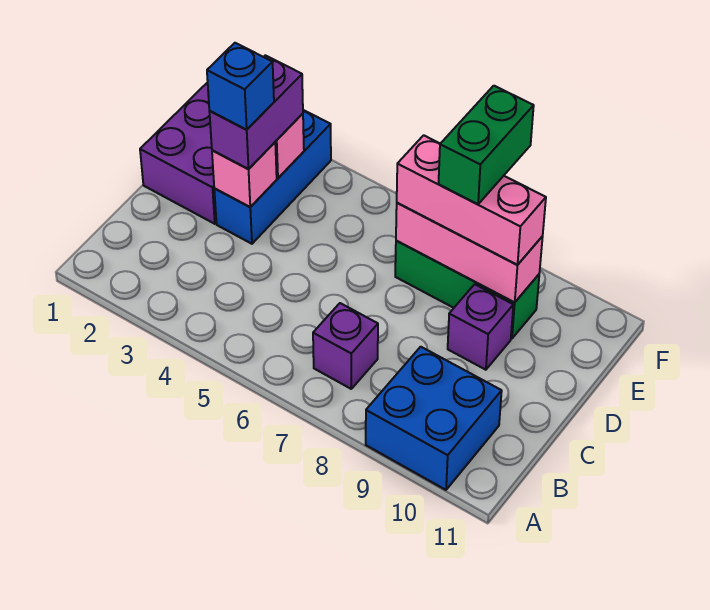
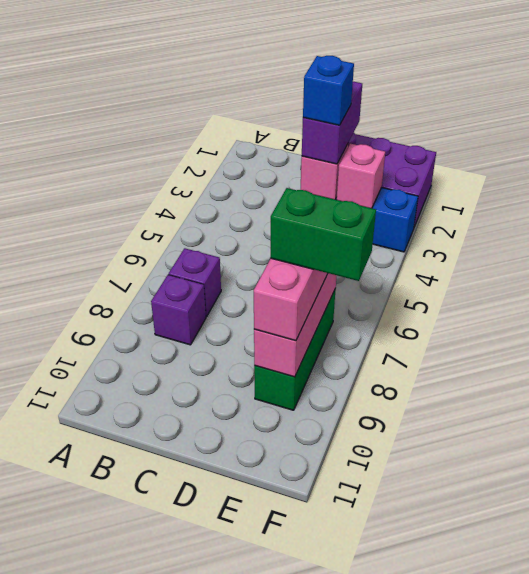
blue brick A9:B10 level 1 -> none
purple brick D3:E3 level 3 -> purple brick D2:D3 level 3
purple brick D9 level 1 -> purple brick B8 level 1

